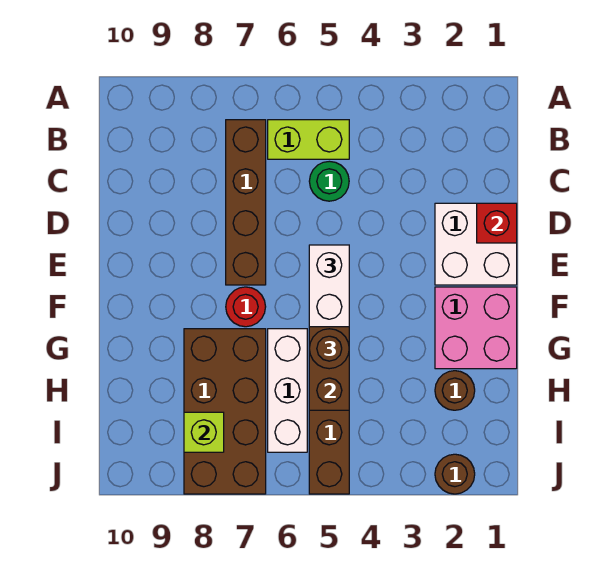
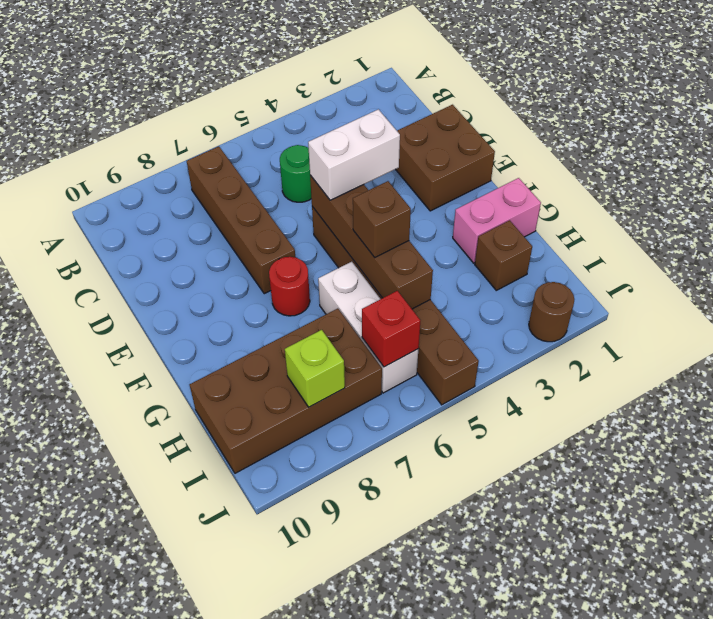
lime brick B5:B6 level 1 -> none
white brick D1:E2 level 1 -> brown brick D1:E2 level 1
red brick D1 level 2 -> red brick I6 level 2
white brick E5:F5 level 3 -> white brick E4:E5 level 3
pink brick F1:G2 level 1 -> pink brick G1:G2 level 1
brown round brick G5 level 3 -> brown brick G5 level 3
brown brick G7:J8 level 1 -> brown brick H7:I10 level 1
brown round brick H2 level 1 -> brown brick H2 level 1

